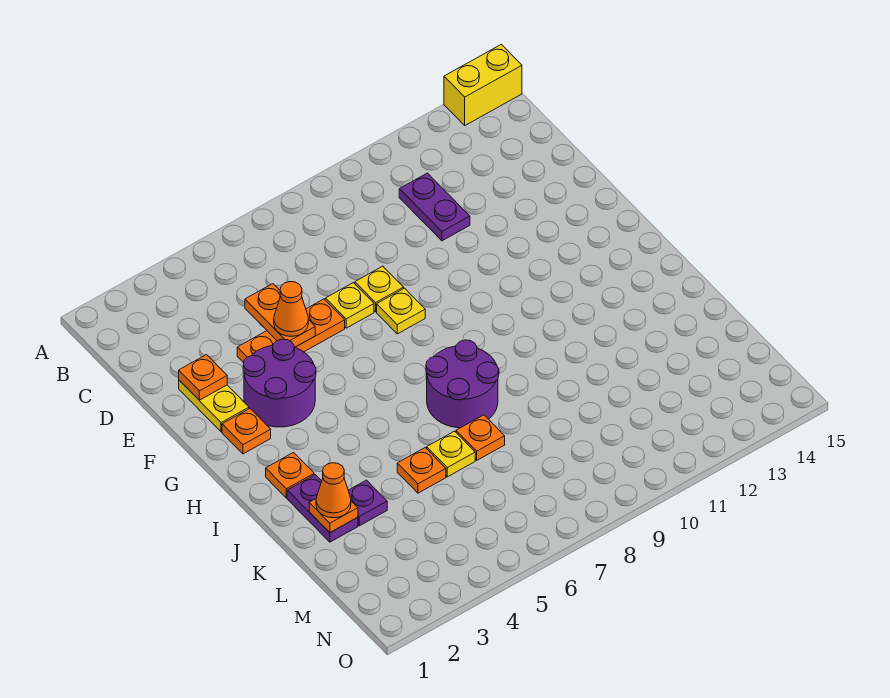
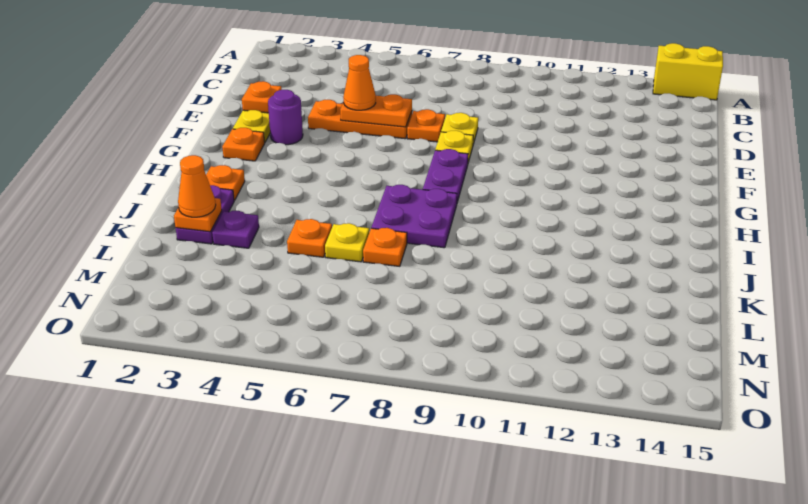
purple plate C11:D11 level 1 -> purple plate G8:H8 level 1
orange plate D5:E5 level 2 -> orange plate E5:E6 level 2
yellow plate E7 level 1 -> orange plate E7 level 1
purple round brick F3:G4 level 1 -> purple round brick F3 level 1
purple round brick I7:J8 level 1 -> purple plate I7:J8 level 1

